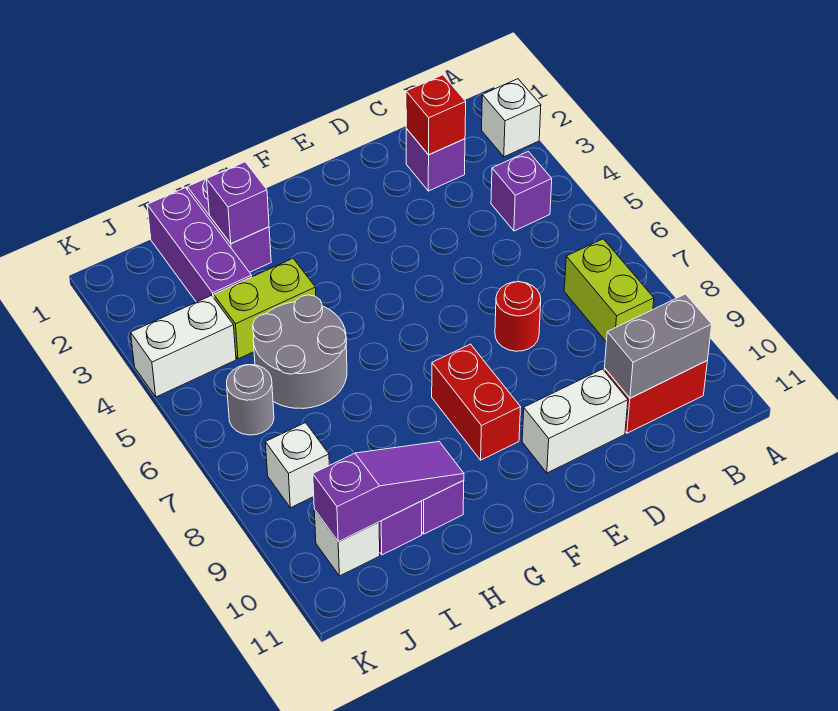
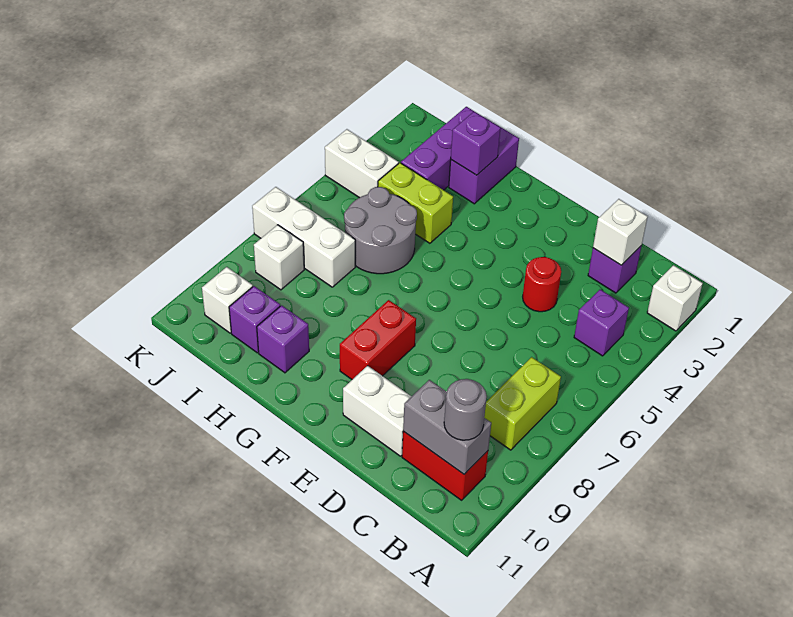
red brick C2 level 2 -> white brick C2 level 2
red round brick D7 level 1 -> red round brick D4 level 1
purple slope H10:J10 level 2 top J -> none
none -> white brick I7:K7 level 1
grey round brick J6 level 1 -> grey round brick B10 level 3

